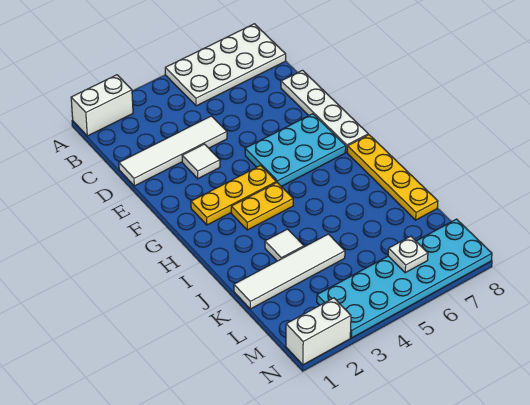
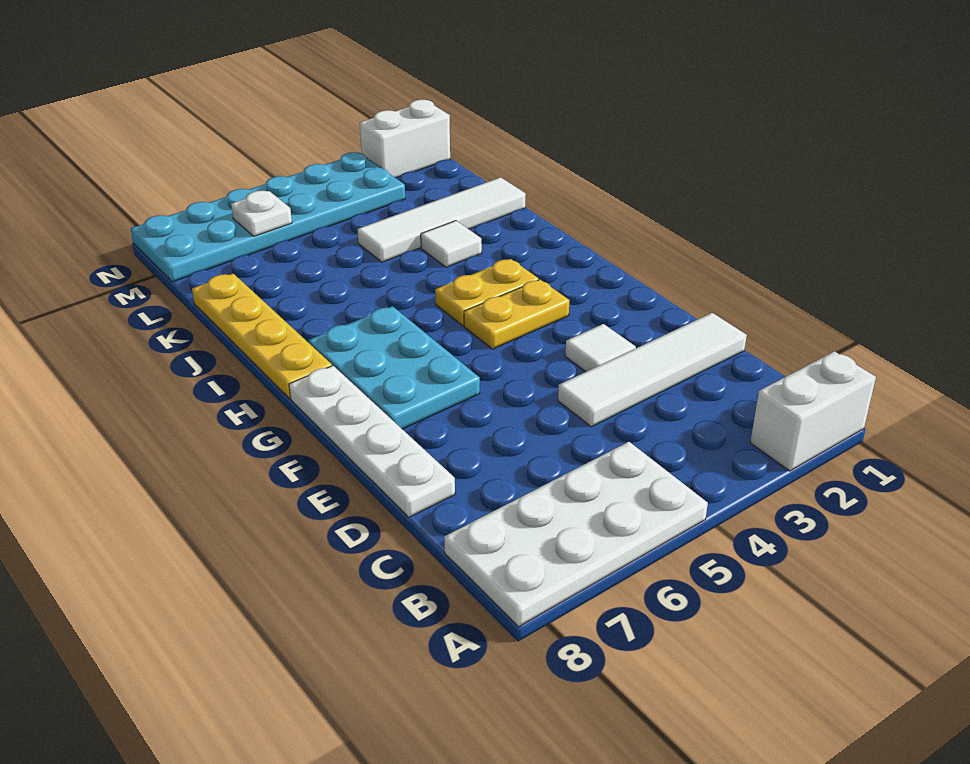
cyan plate F5:G7 level 1 -> cyan plate F6:H7 level 1
yellow plate G2:G4 level 1 -> yellow plate G3:G4 level 1

